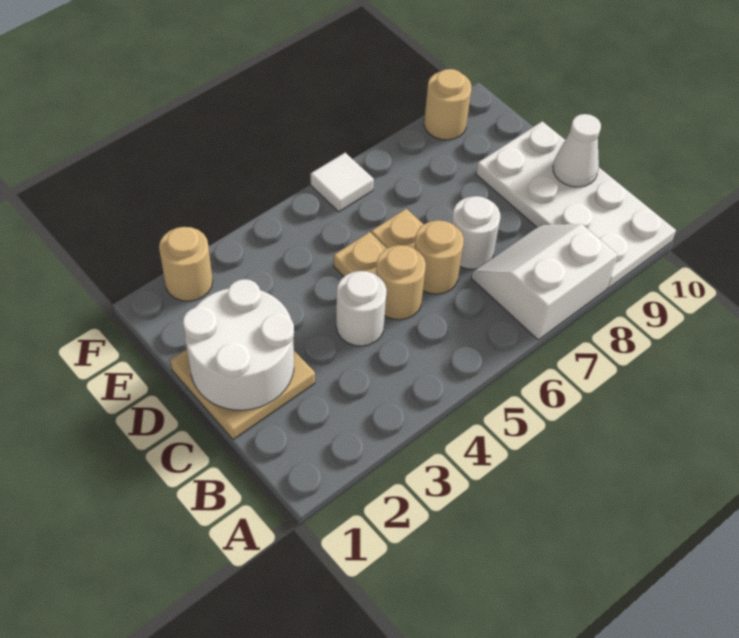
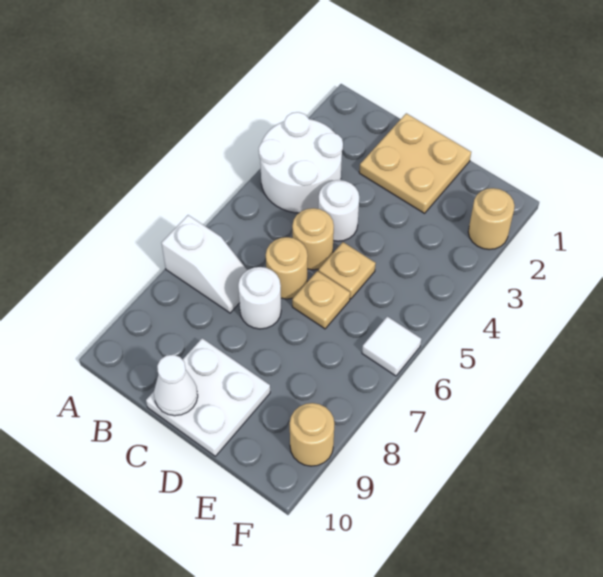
white slope A7:B8 level 1 top A -> white slope A7:B7 level 1 top A
white plate A9:D10 level 1 -> white plate C9:D10 level 1
white round brick C1:D2 level 2 -> white round brick A3:B4 level 1

